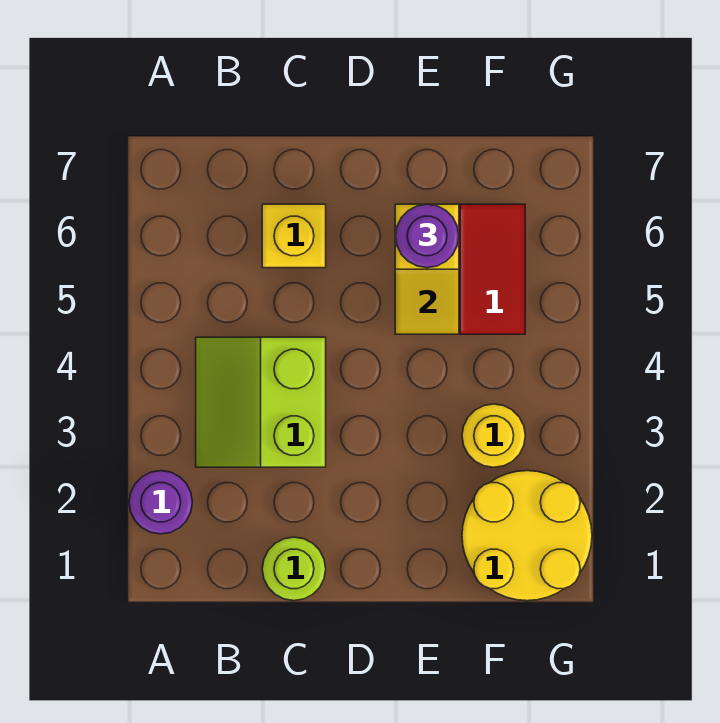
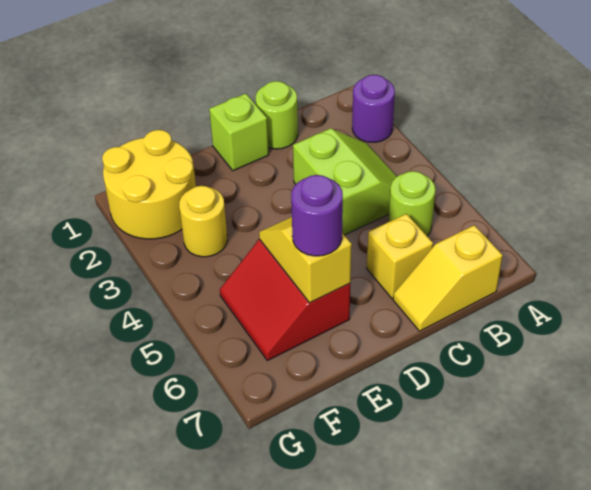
none -> lime round brick B5 level 1
none -> yellow slope B7:C7 level 1 top B
none -> lime brick D1 level 1

